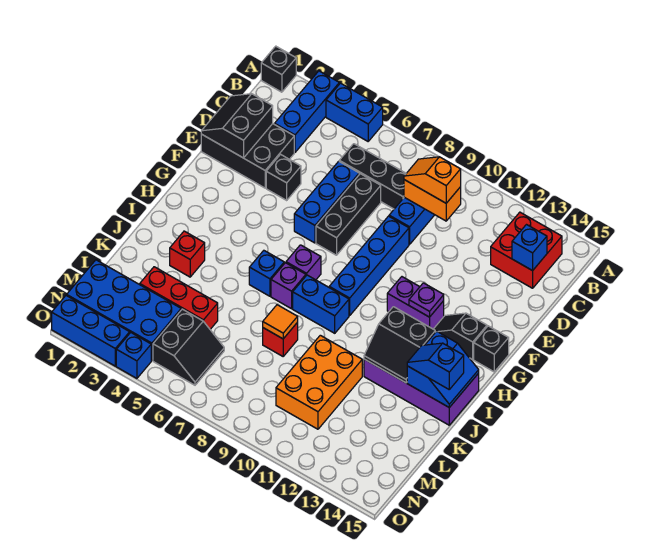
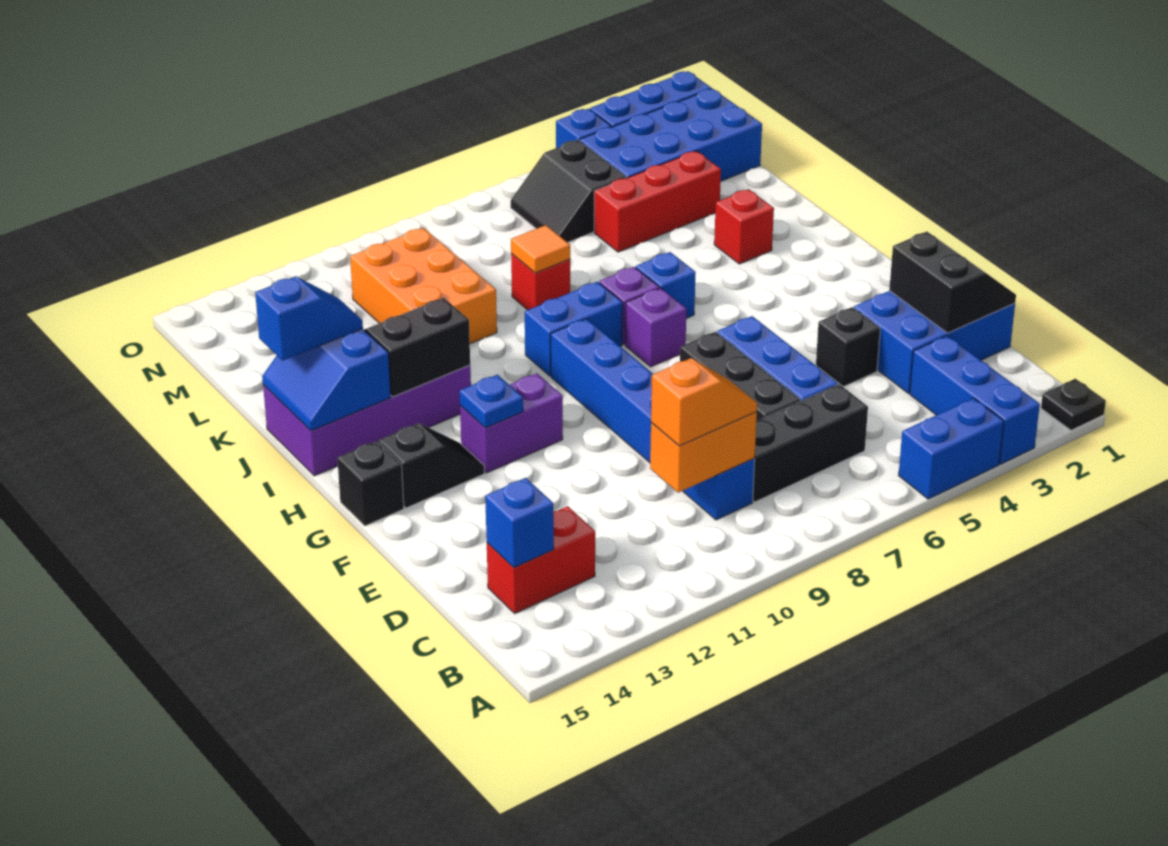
black brick A1 level 1 -> black plate A1 level 1
red brick B13:C14 level 1 -> red brick C13:C14 level 1
black brick D1:E3 level 1 -> blue brick D1:E3 level 1
purple plate G12 level 2 -> blue plate G12 level 2

